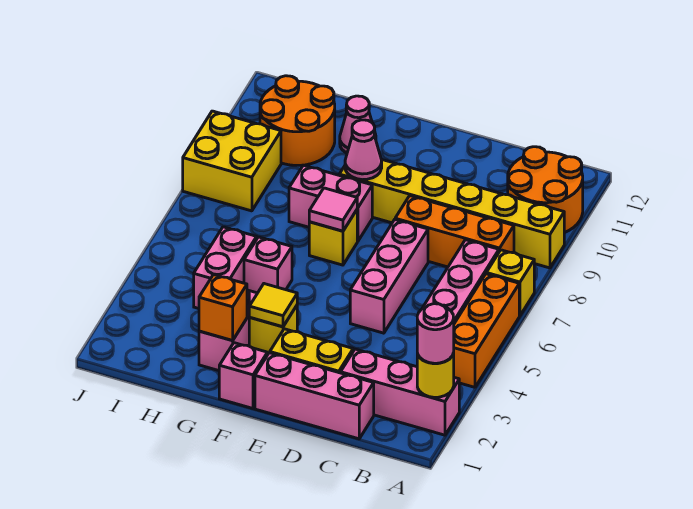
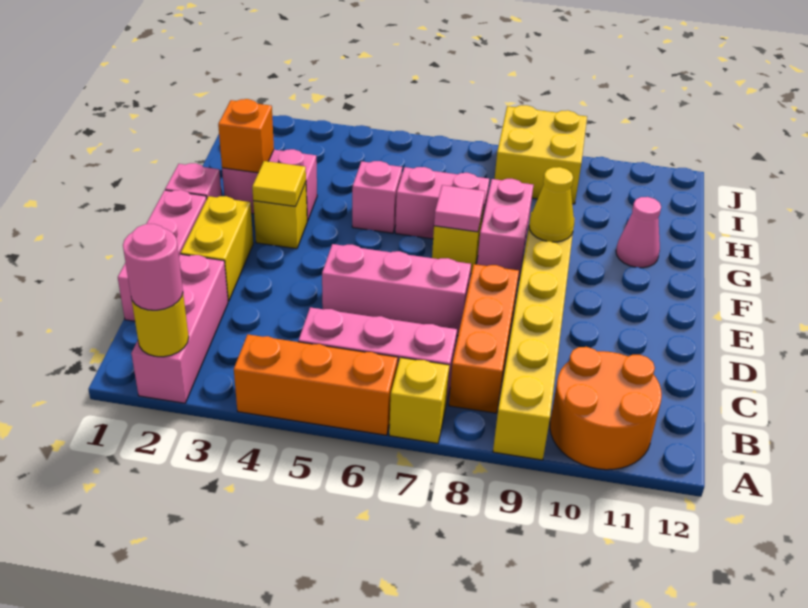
pink cone F9 level 2 -> yellow cone F9 level 2
pink brick H4:H5 level 1 -> pink brick G6:G7 level 1
orange round brick H10:I11 level 1 -> none

